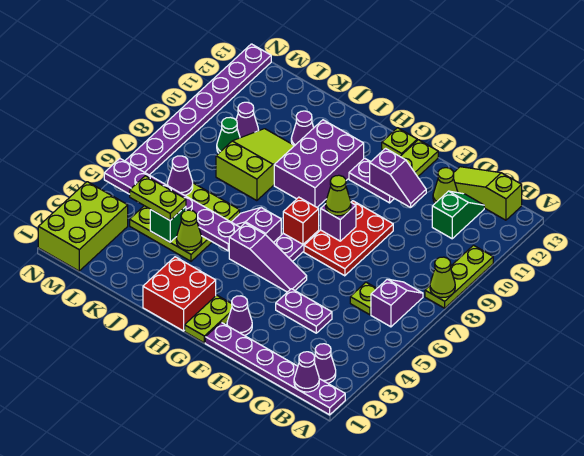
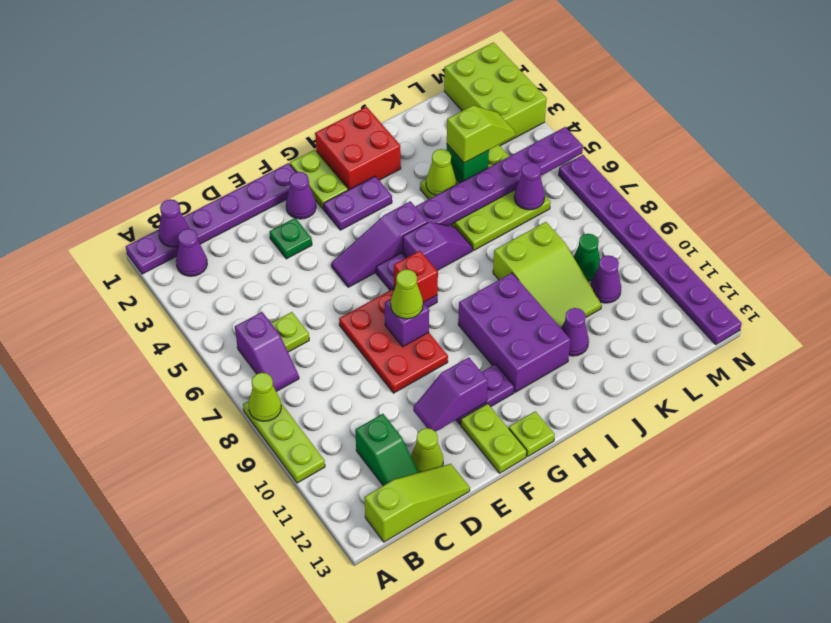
purple plate D4:E4 level 1 -> purple plate G3:H3 level 1
none -> green plate E3 level 1
lime plate K4:L4 level 3 -> lime slope K4:L4 level 3 top K

